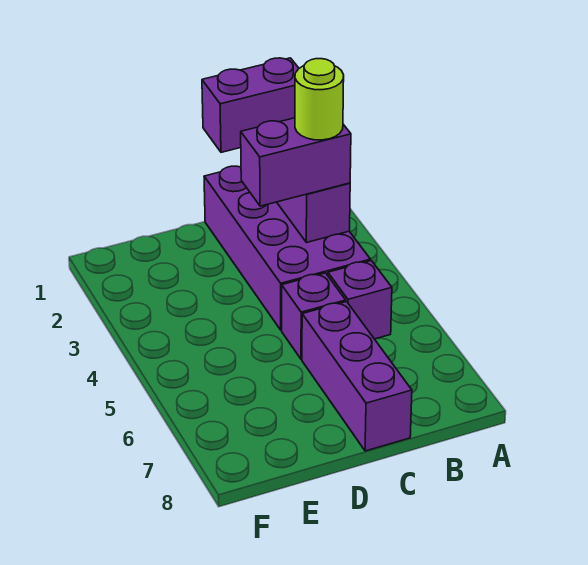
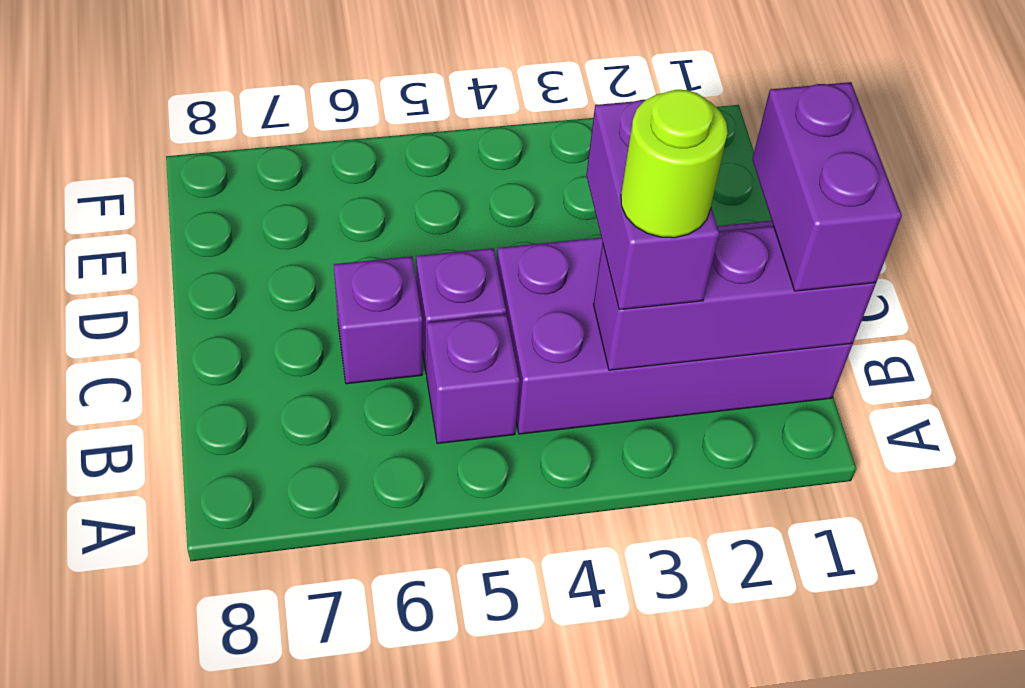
purple brick C6:C8 level 1 -> purple brick C6 level 1

